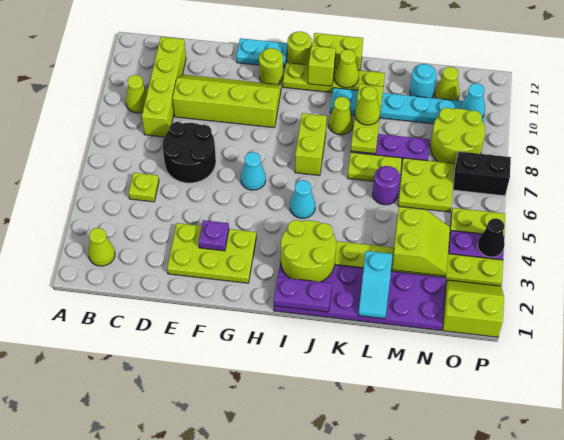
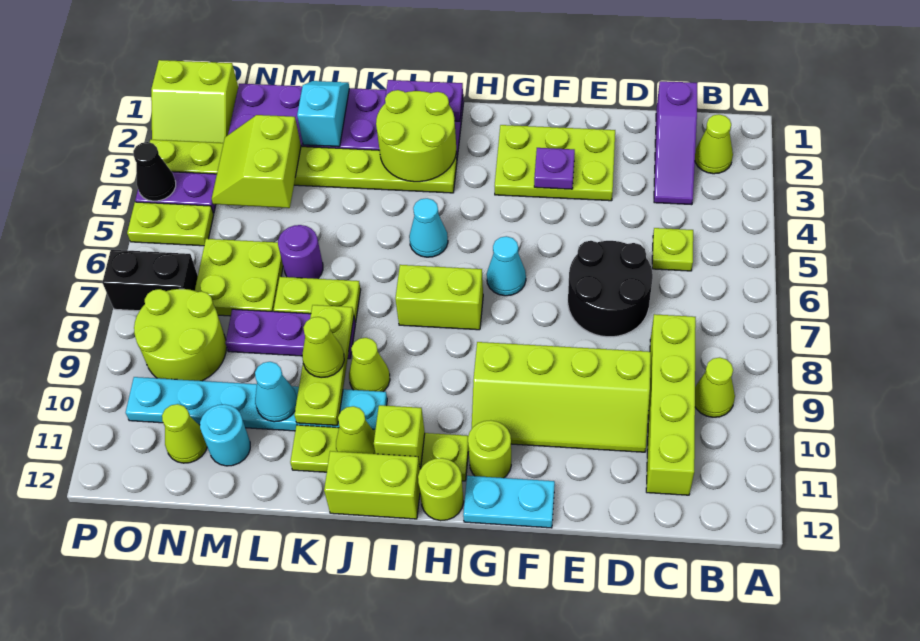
none -> purple slope C1:C3 level 1 top 1
lime brick I7:I8 level 1 -> lime brick H7:I7 level 1
cyan cone O10 level 2 -> cyan cone L10 level 2

